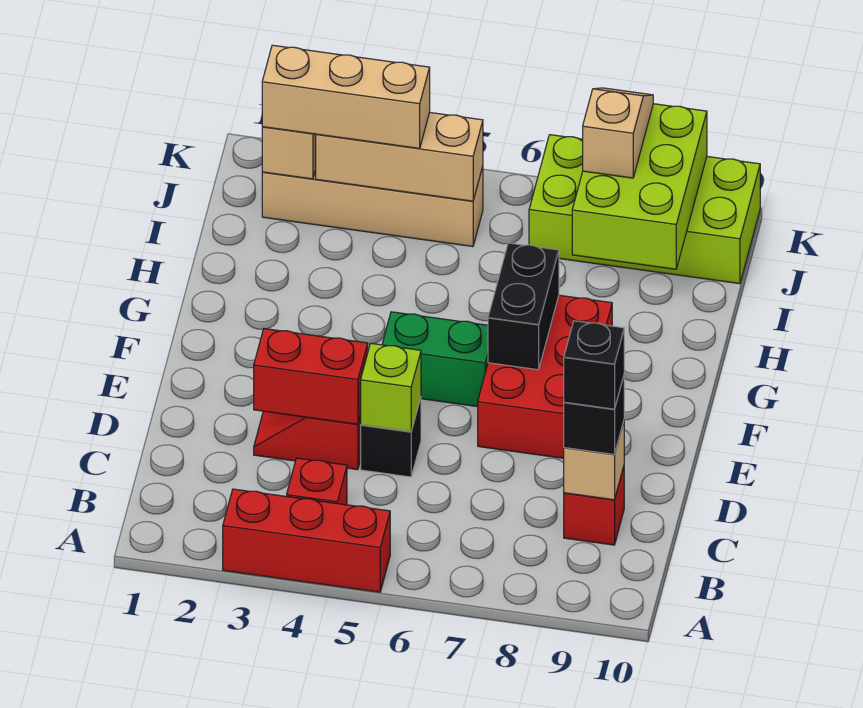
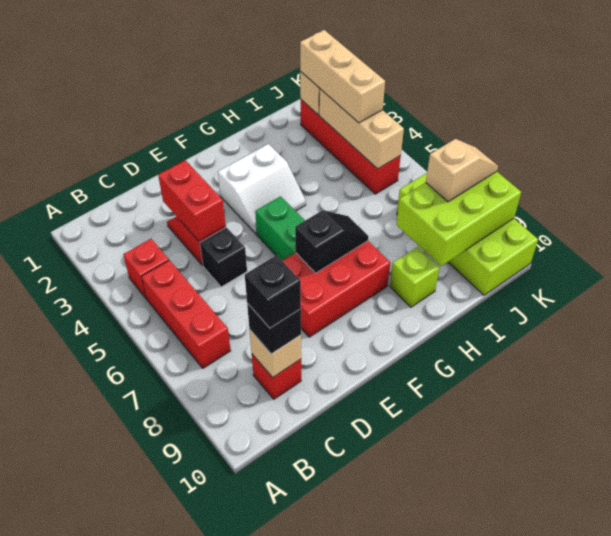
red brick A3:A5 level 1 -> red brick B5:B7 level 1
lime brick D5 level 2 -> lime brick H9 level 1
none -> white slope F3:G4 level 1 top 3
black brick F7:G7 level 2 -> black slope F7:G7 level 2 top F
tan brick J2:J5 level 1 -> red brick J2:J5 level 1

